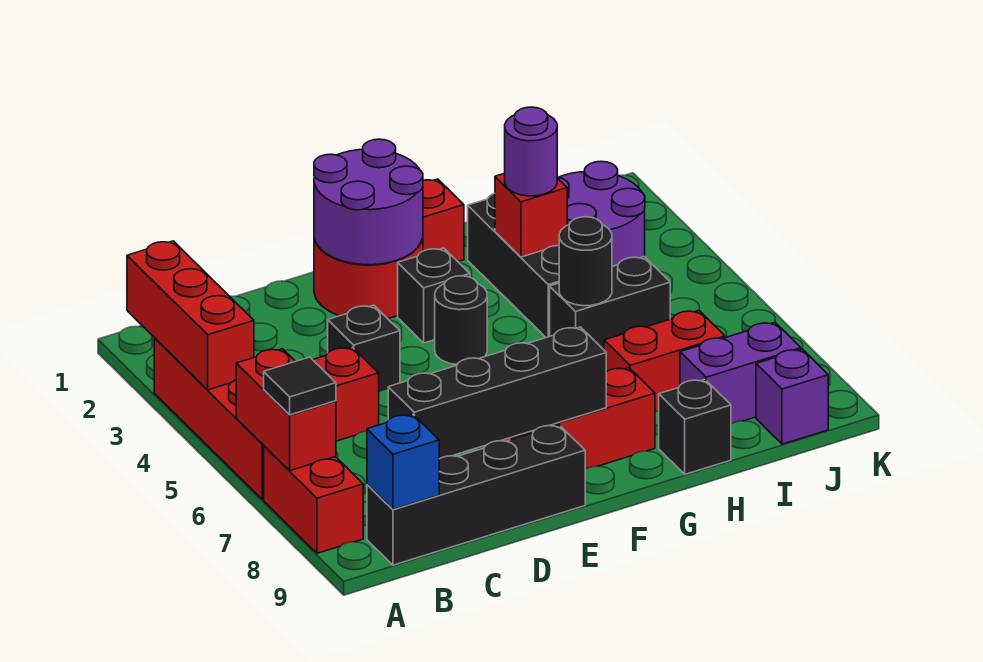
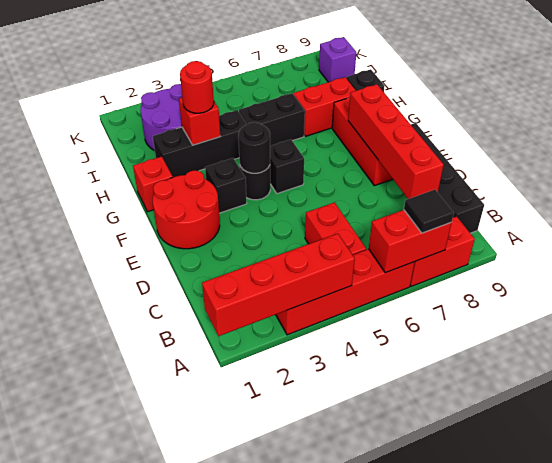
red brick A2:A4 level 2 -> red brick A1:A4 level 2
blue brick B9 level 2 -> none
black brick C8:F8 level 2 -> red brick C8:F8 level 2
black brick D4 level 1 -> black brick F5 level 1
purple round brick E1:F2 level 2 -> none
purple round brick H3 level 3 -> red round brick H3 level 3
black brick H5:I5 level 1 -> black brick H5:H6 level 1
black round brick H5 level 2 -> black round brick F4 level 2
red brick H7:I7 level 1 -> red brick H7:H8 level 1
purple brick I8:J8 level 1 -> none

